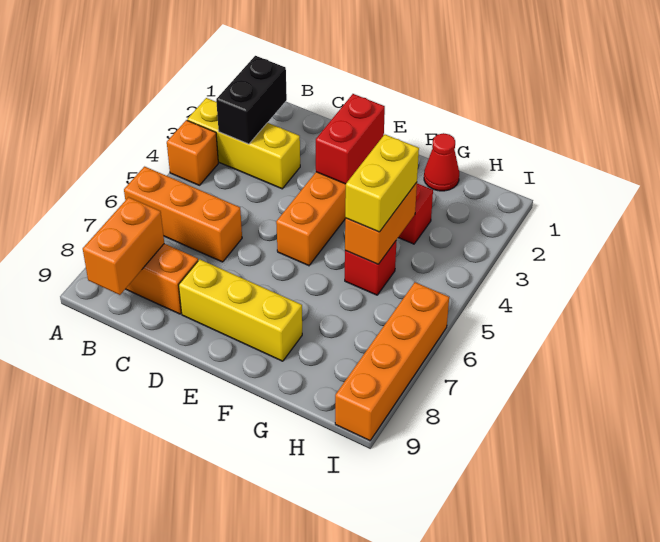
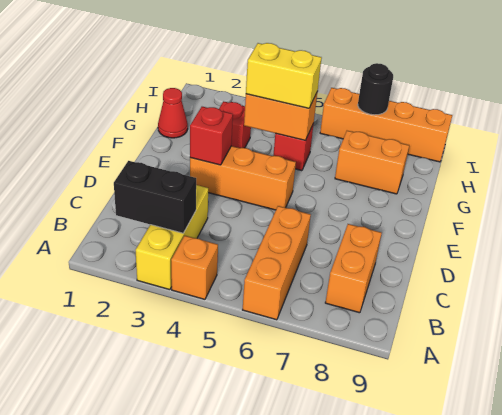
orange brick B8:B9 level 2 -> orange brick G7:G8 level 1
yellow brick D8:F8 level 1 -> none
red brick E2:E3 level 2 -> red brick E3 level 2
none -> black round brick I7 level 2

